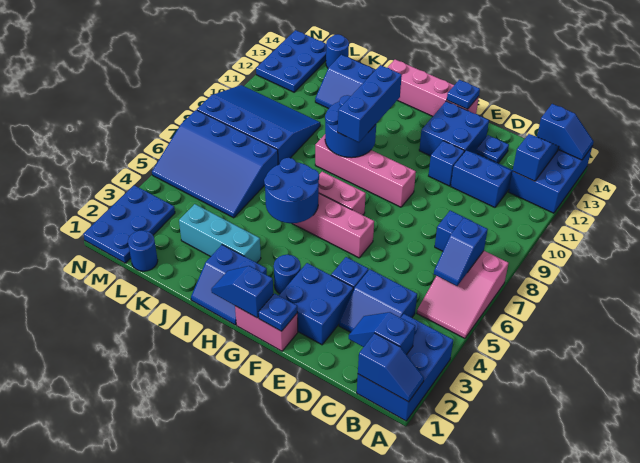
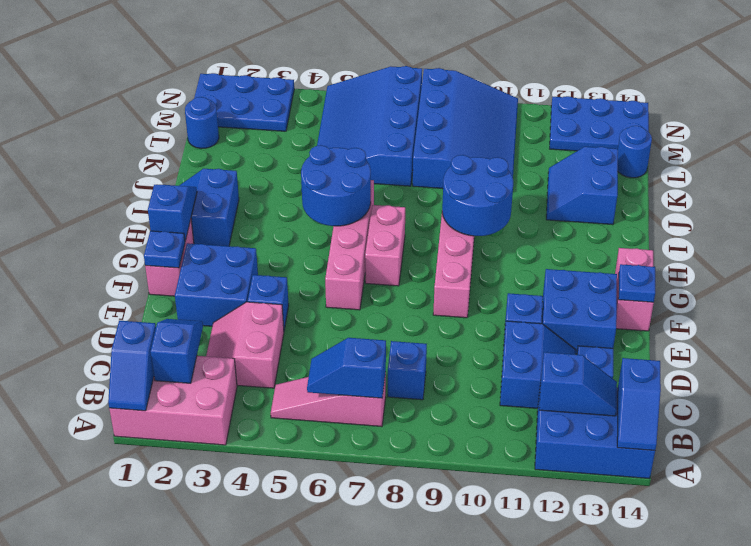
blue brick A1:B3 level 1 -> pink brick A1:B3 level 1
pink slope A5:B7 level 1 top 7 -> pink slope B5:B7 level 1 top 7
blue slope C3:D4 level 1 top 4 -> pink slope C3:D4 level 1 top 4
pink brick F14:I14 level 1 -> pink brick F14:G14 level 1
blue round brick G3 level 1 -> none
blue brick H9:H11 level 3 -> none
cyan brick I3:K3 level 1 -> none

